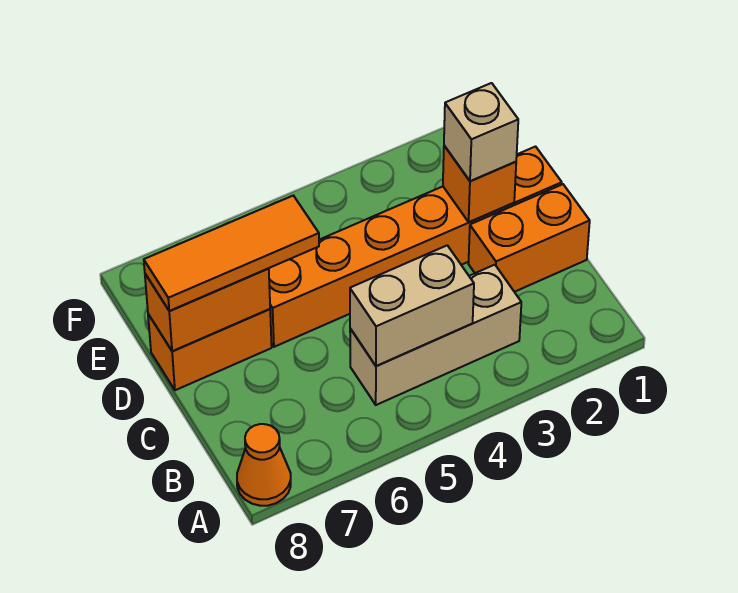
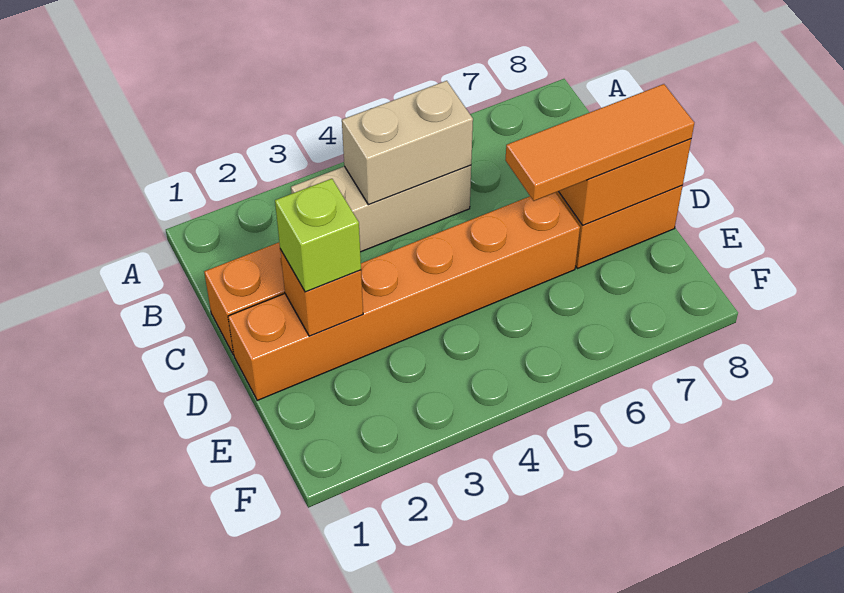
orange cone A8 level 1 -> none
tan brick D2 level 3 -> lime brick D2 level 3

